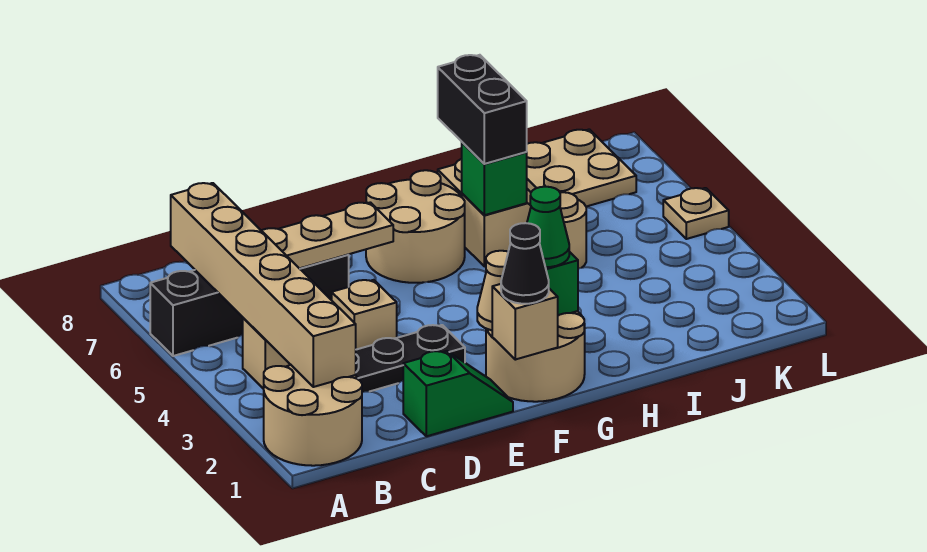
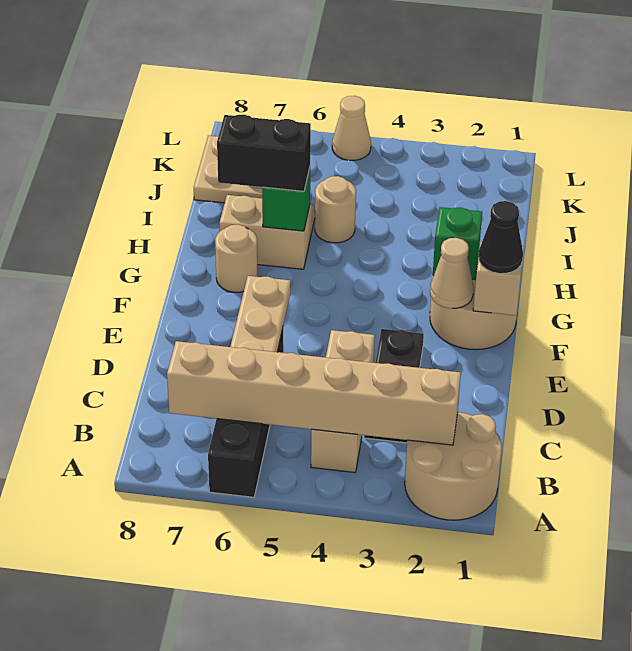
green slope D1:E1 level 1 top D -> none
tan round brick F6:G7 level 1 -> tan round brick G7 level 1
green cone G2 level 3 -> none
tan plate L5 level 1 -> tan cone L5 level 1

